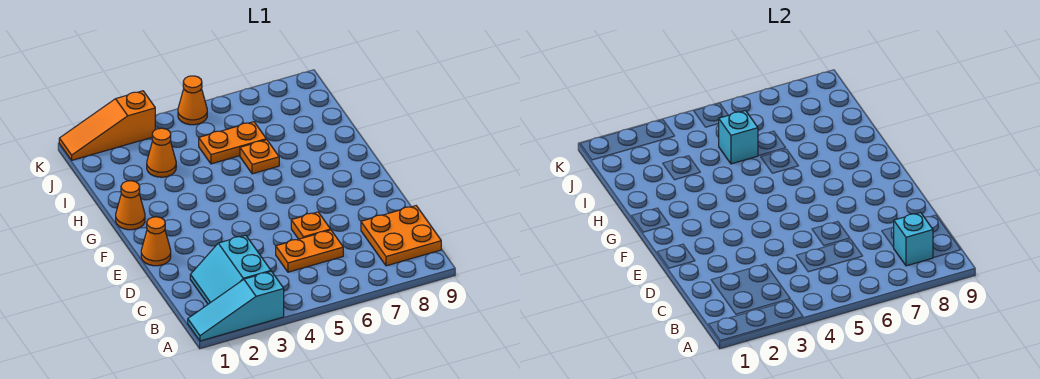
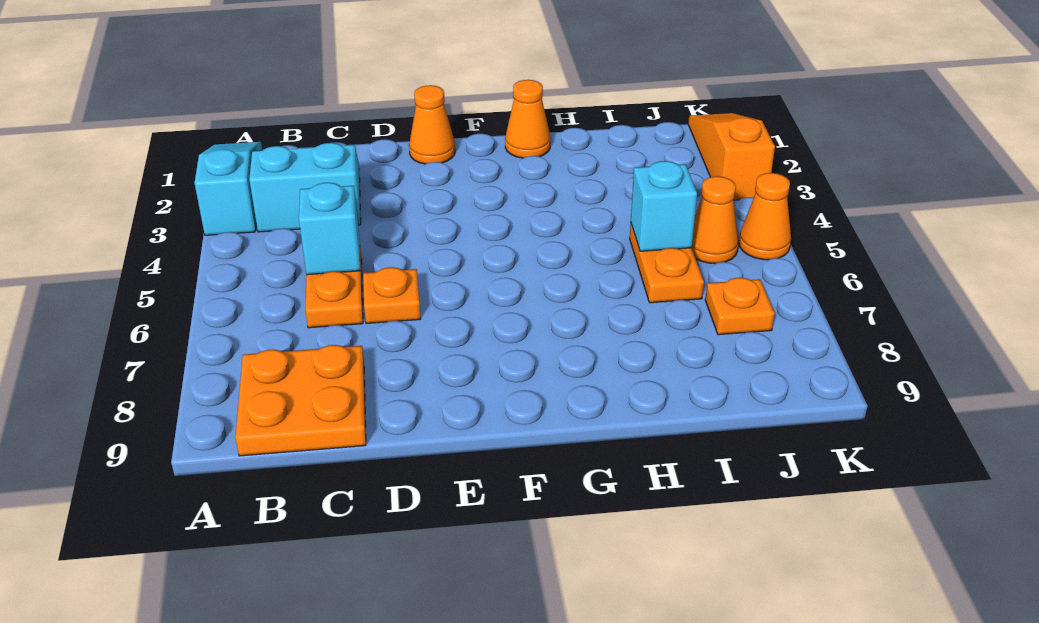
cyan brick B8 level 2 -> cyan brick C5 level 2
orange plate H6 level 1 -> orange plate J7 level 1
orange cone I3 level 1 -> orange cone J5 level 1

